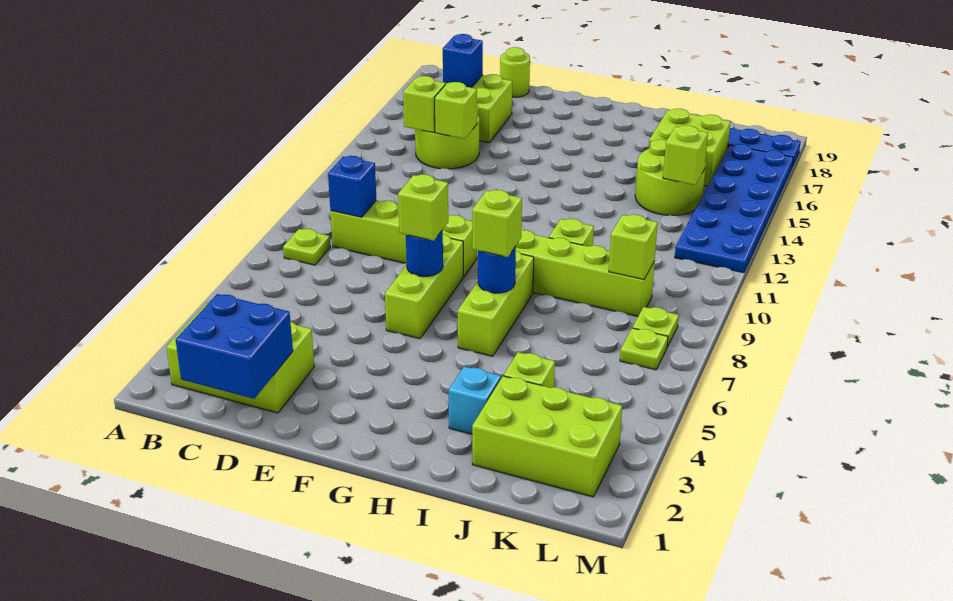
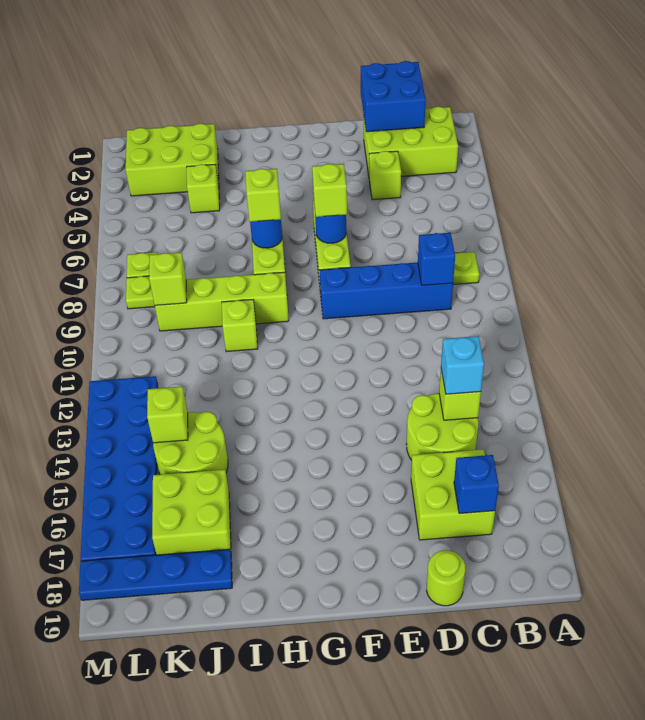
lime brick C9:F9 level 1 -> blue brick C9:F9 level 1
lime brick D14 level 2 -> lime brick D4 level 1
cyan brick I3 level 1 -> cyan brick C14 level 3

